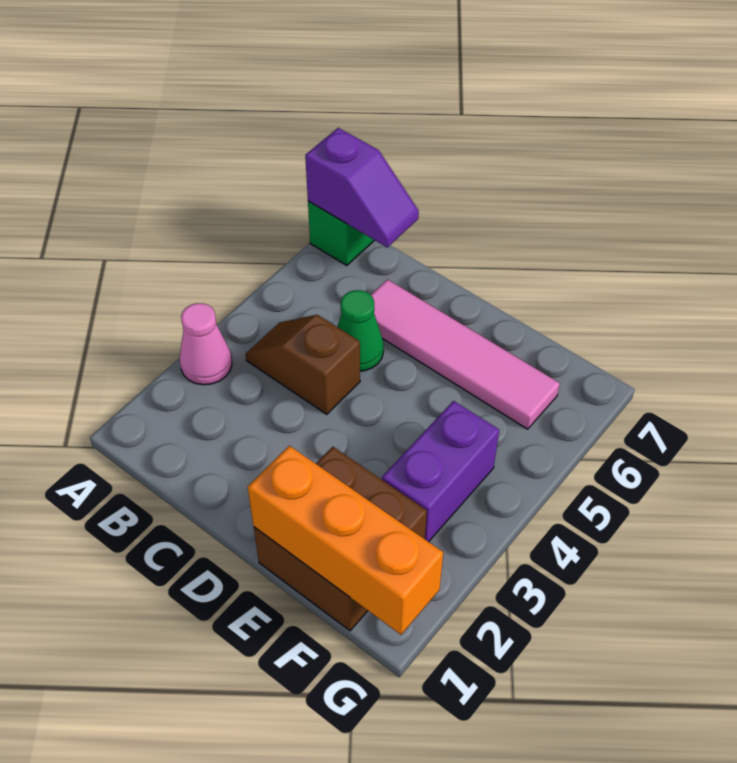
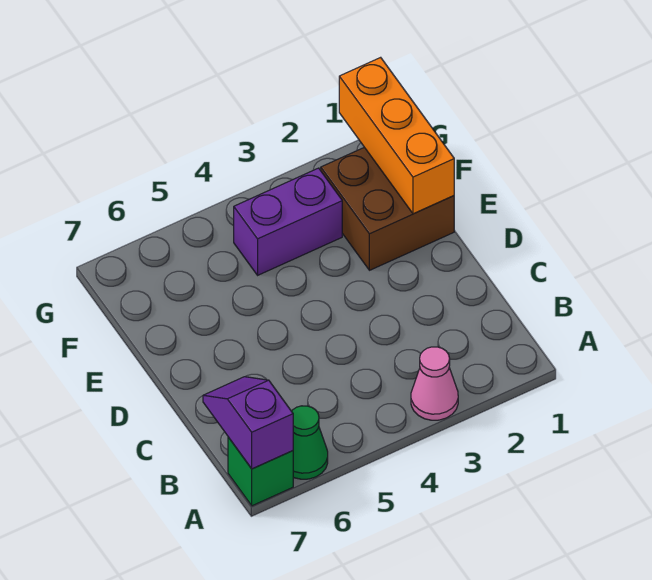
brown slope B4:C4 level 1 top C -> none
green cone C5 level 1 -> green cone A6 level 1
pink tile C6:F6 level 1 -> none

